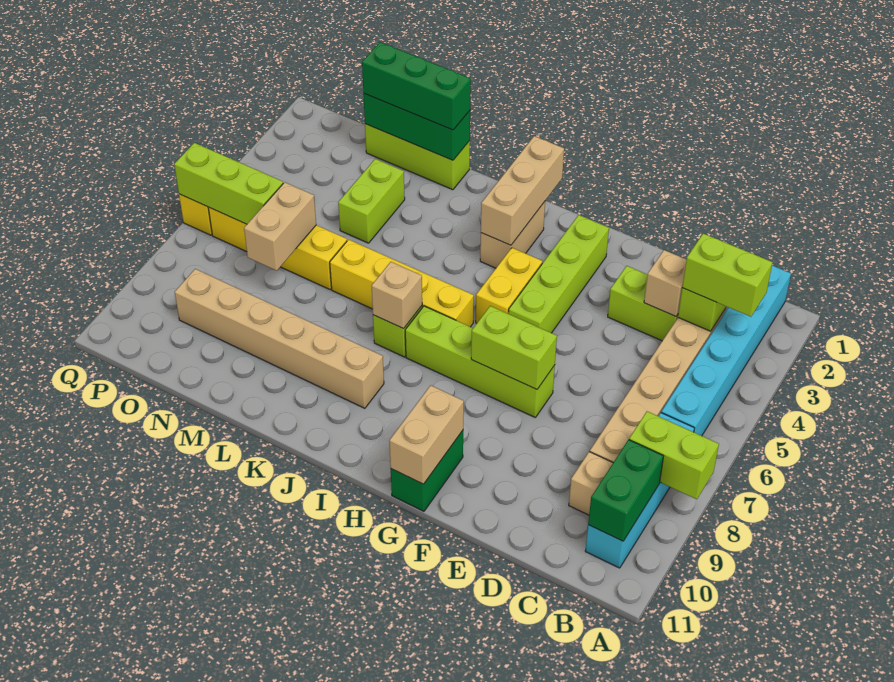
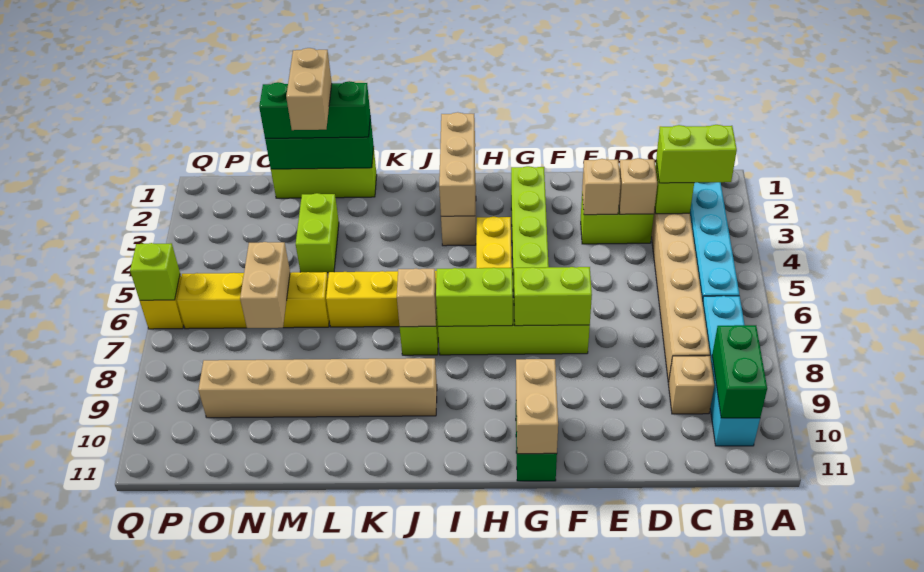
lime brick A8:B8 level 2 -> lime brick H7:I7 level 2
none -> tan brick E3 level 2
none -> tan brick M1:M2 level 4
lime brick O6:Q6 level 2 -> lime brick Q6 level 2

